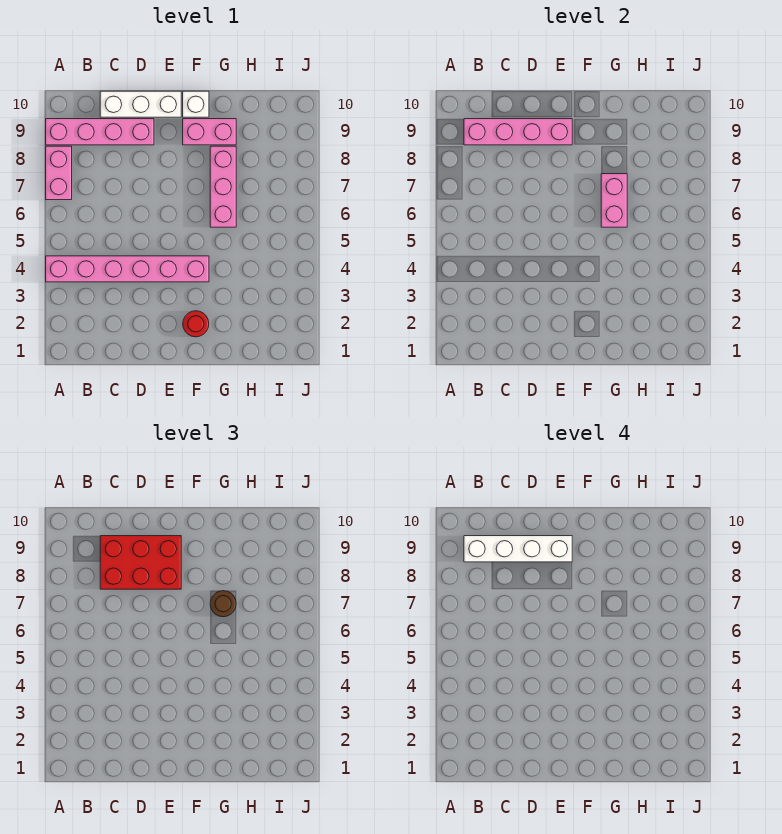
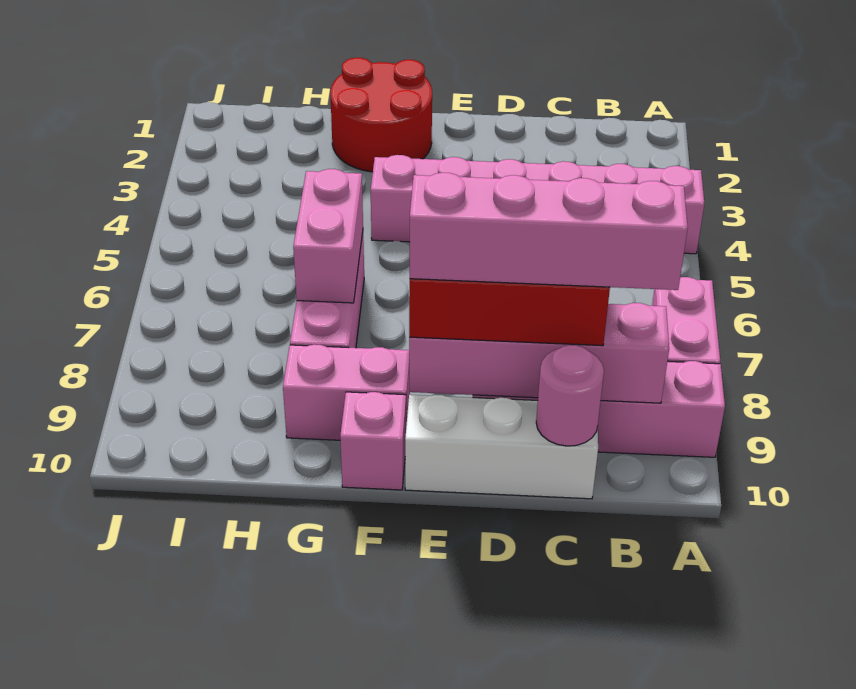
white brick B9:E9 level 4 -> pink brick B9:E9 level 4
none -> pink round brick C10 level 2
red round brick F2 level 1 -> red round brick F1:G2 level 1
white brick F10 level 1 -> pink brick F10 level 1
brown round brick G7 level 3 -> none

